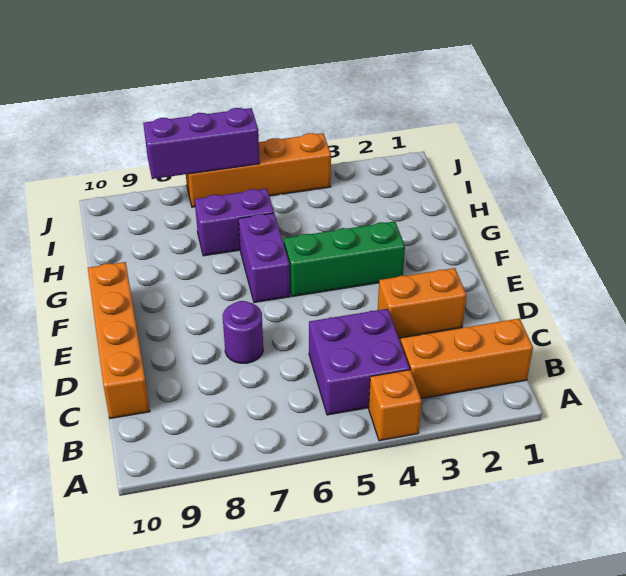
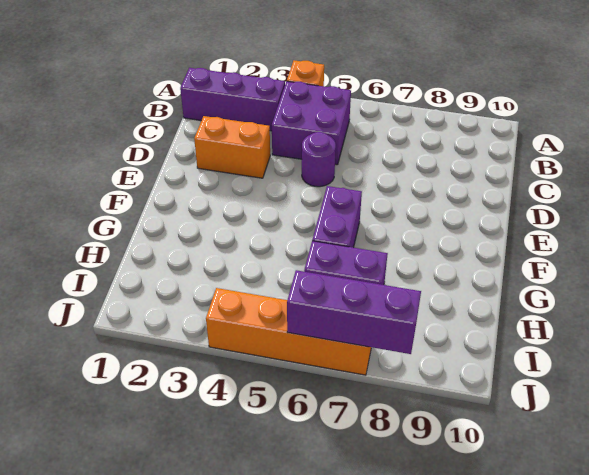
orange brick B1:B3 level 1 -> purple brick B1:B3 level 1
orange brick C10:F10 level 1 -> none
purple round brick D7 level 1 -> purple round brick D5 level 1
green brick F3:F5 level 1 -> none

